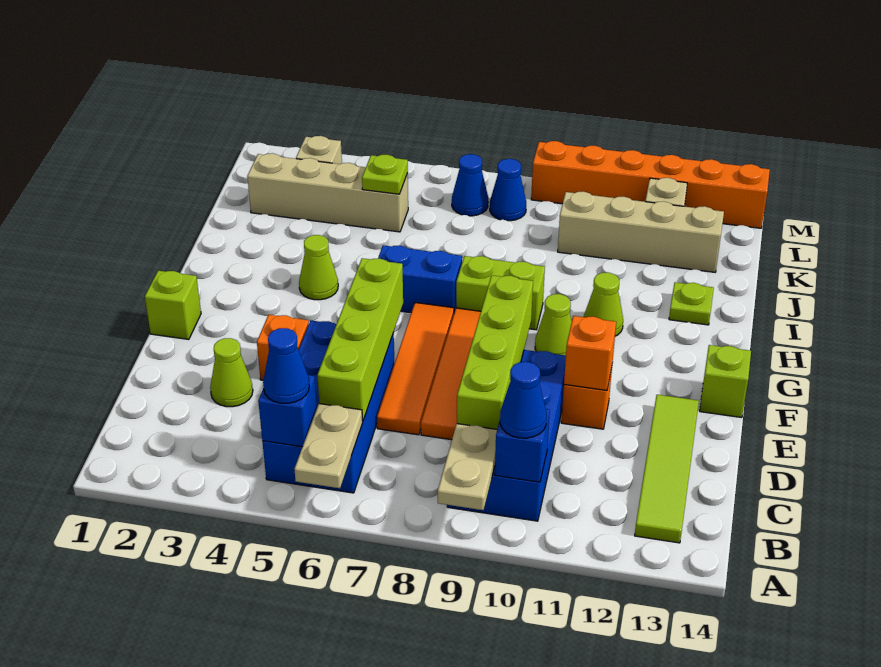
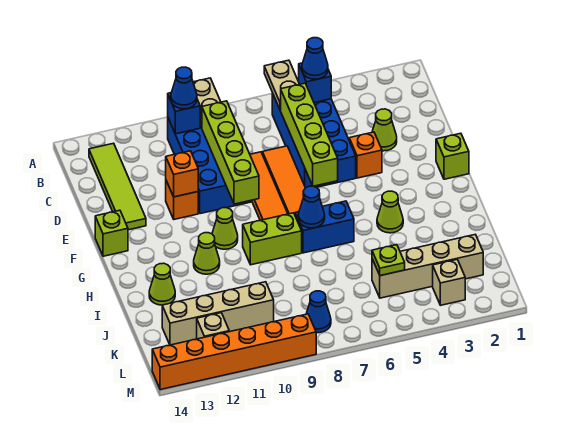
lime plate I13 level 1 -> lime cone I13 level 1
blue cone L7 level 1 -> blue cone H7 level 2

